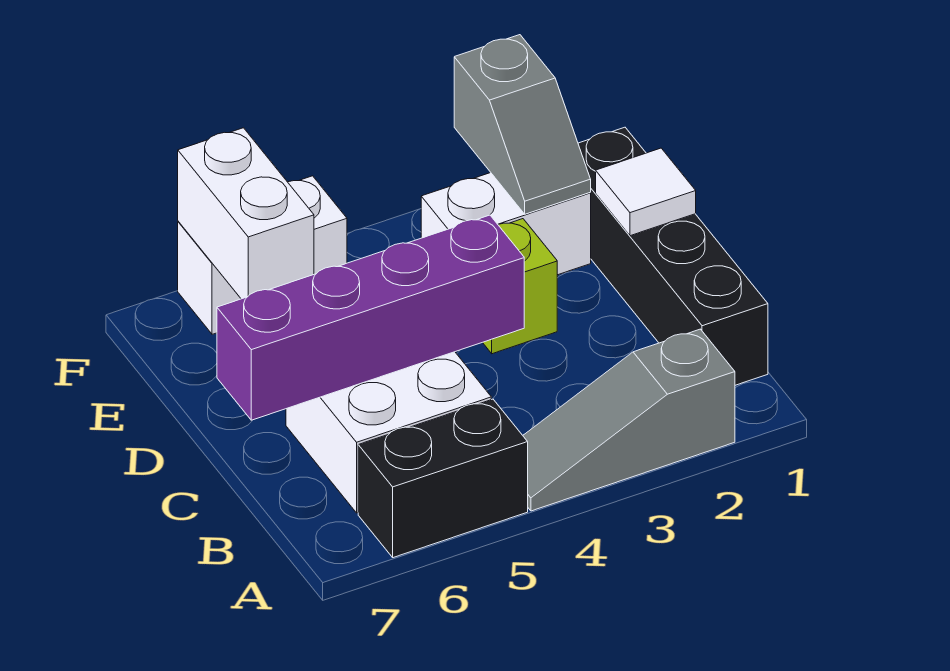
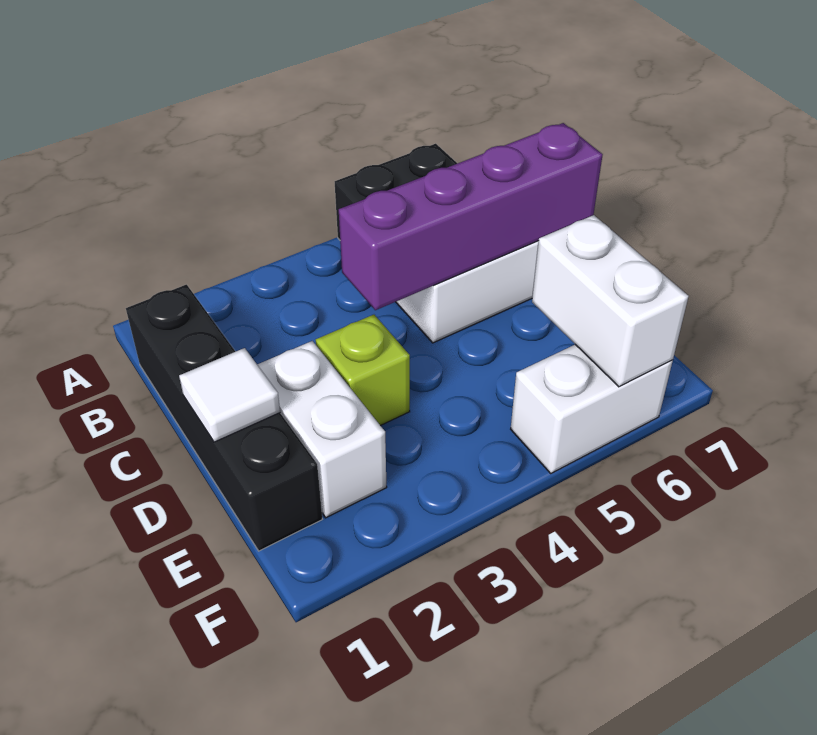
grey slope A2:A4 level 1 top 2 -> none
white brick E2:E3 level 1 -> white brick D2:E2 level 1
grey slope E2:F2 level 2 top F -> none

